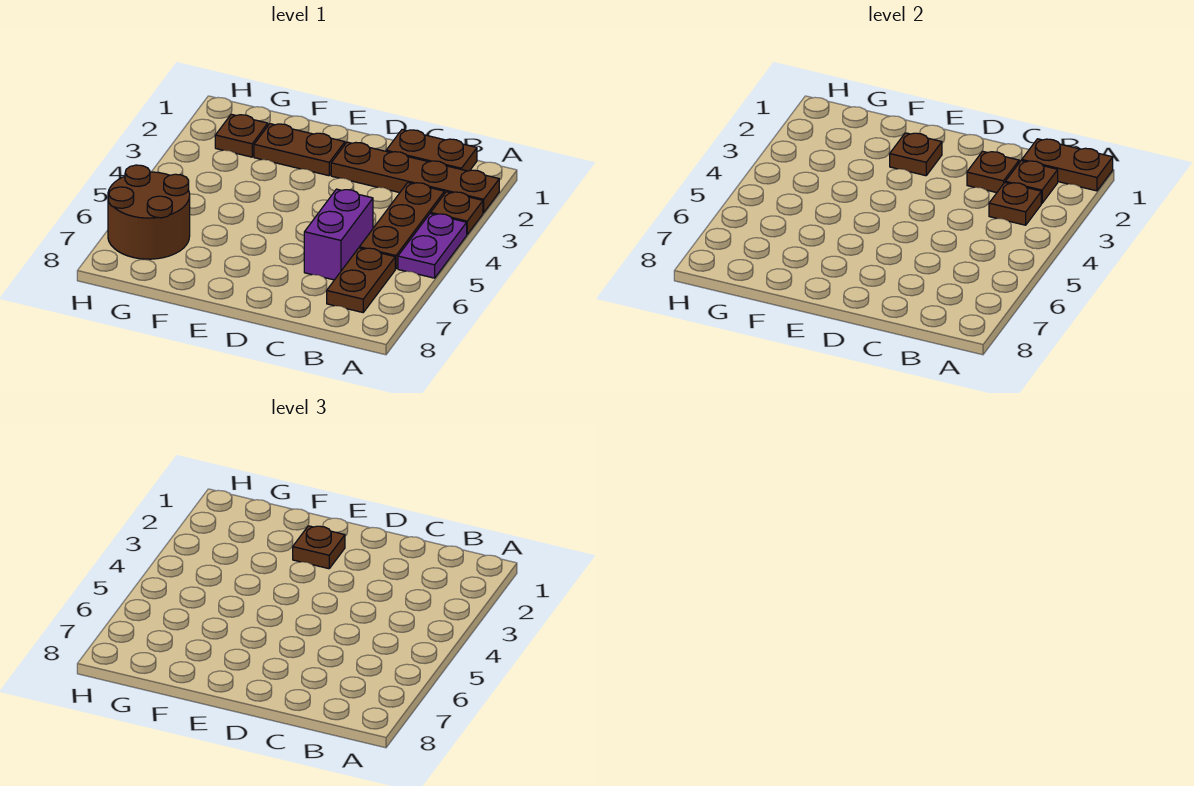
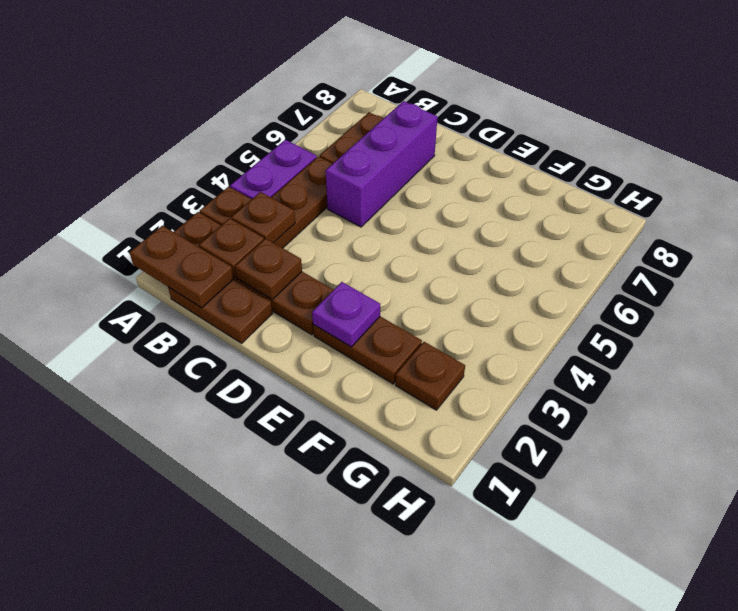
purple brick C5:C6 level 1 -> purple brick C5:C7 level 1
brown plate E2 level 2 -> purple plate E2 level 2
brown plate E2 level 3 -> none
brown round brick G6:H7 level 1 -> none

